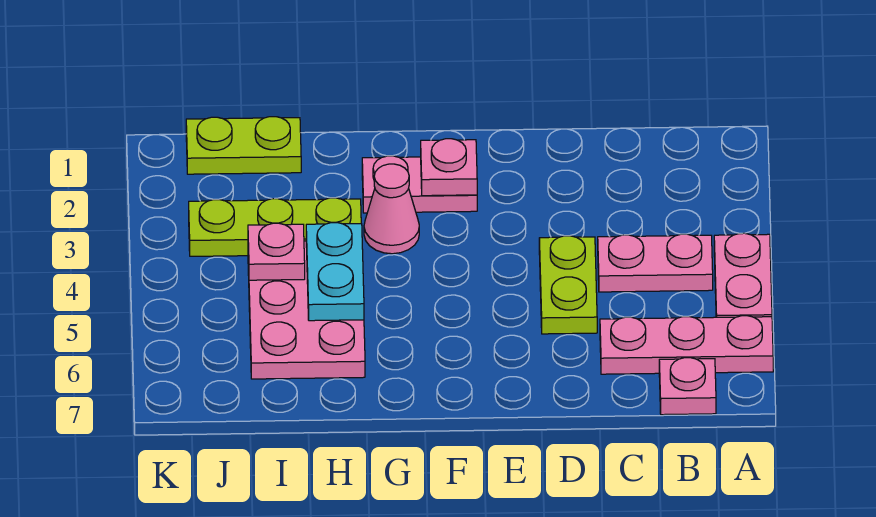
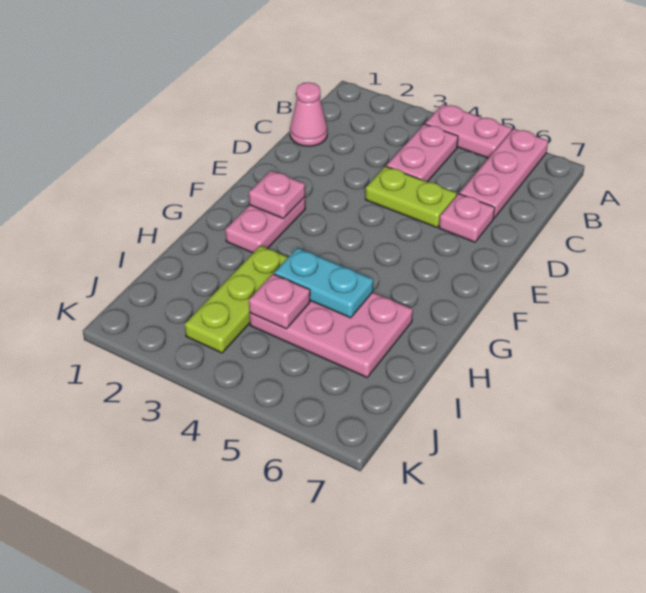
pink plate B7 level 1 -> pink plate D6 level 1
pink cone G3 level 1 -> pink cone C1 level 1
lime plate I1:J1 level 1 -> none

